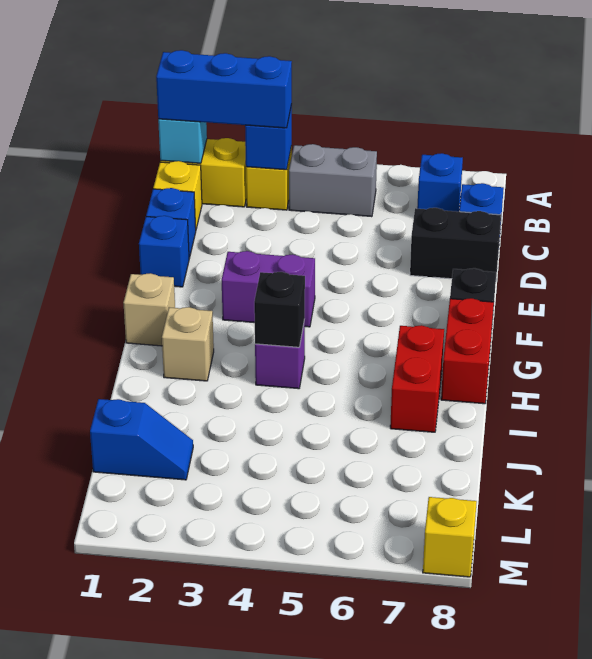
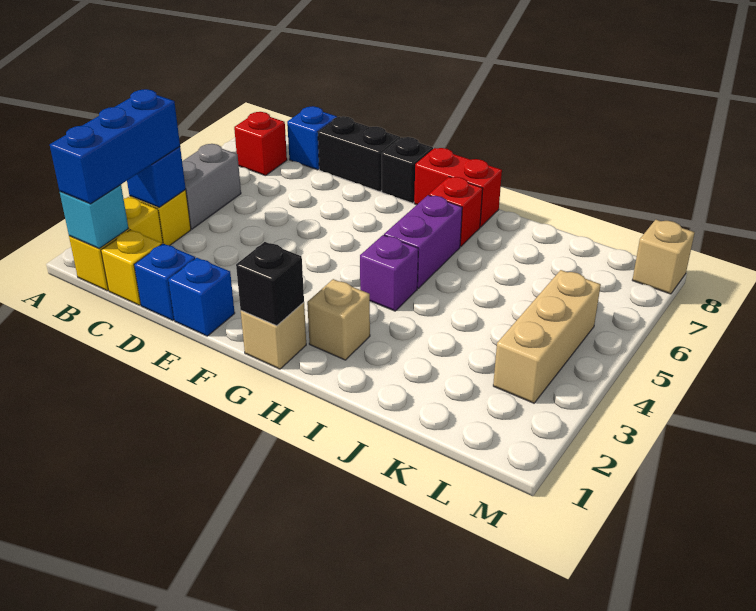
blue brick B7 level 1 -> red brick B7 level 1
black brick D7:D8 level 1 -> black brick D8:E8 level 1
purple brick F3:F4 level 1 -> purple brick H5:H6 level 1
black brick H4 level 2 -> black brick G1 level 2
red brick H7:I7 level 1 -> red brick H7 level 1
blue slope K1:K2 level 1 top 1 -> none
none -> tan brick L3:L5 level 1
yellow brick M8 level 1 -> tan brick M8 level 1

